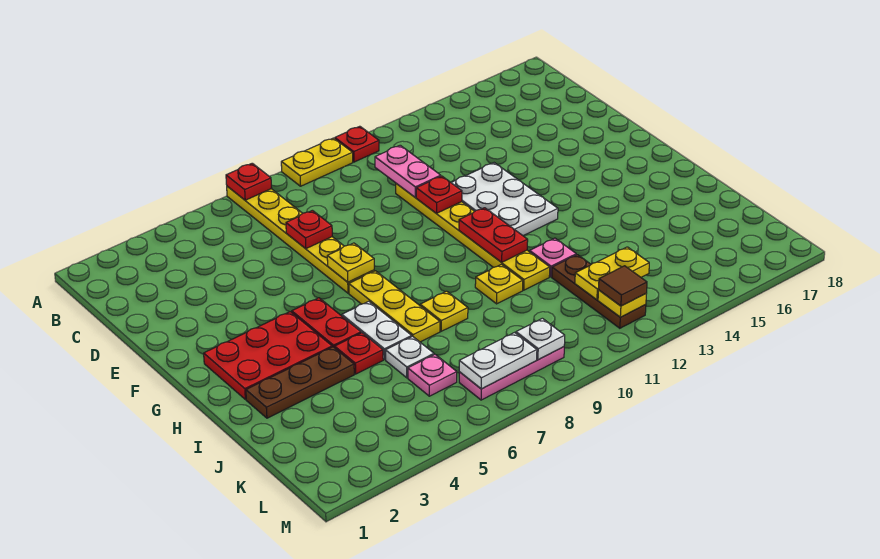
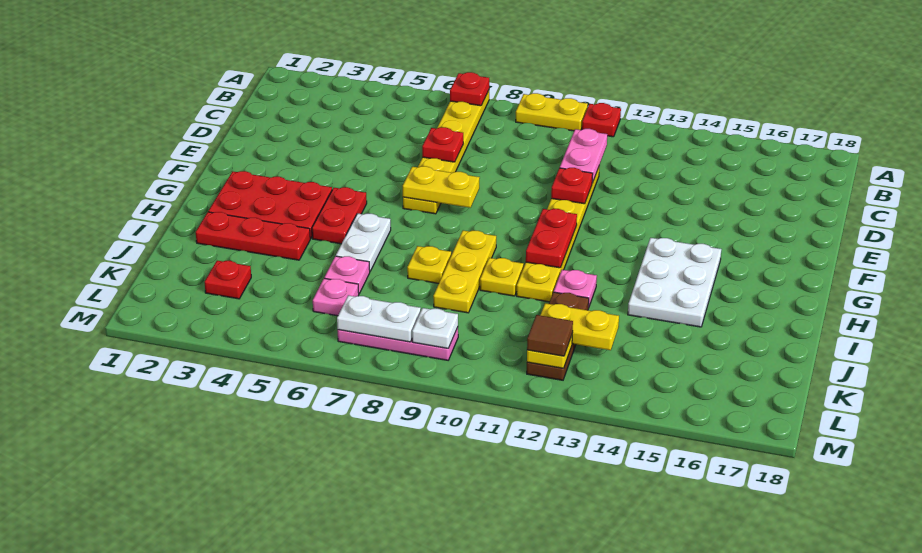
white plate E12:G13 level 1 -> white plate G14:I15 level 1
yellow plate F7 level 2 -> yellow plate F7:F8 level 2
yellow plate G7:I7 level 1 -> yellow plate H9:J9 level 1
brown plate I2:I4 level 1 -> red plate I2:I4 level 1
red plate I5 level 1 -> red plate K3 level 1
white plate J6 level 1 -> pink plate J6 level 1

